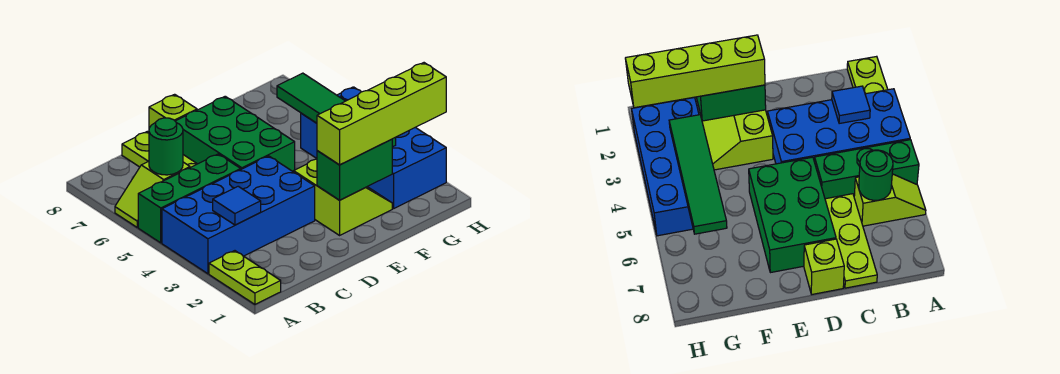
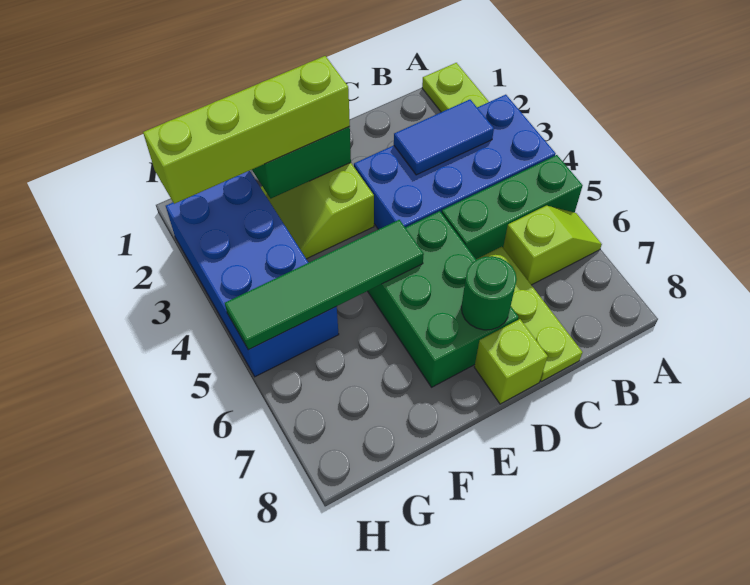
blue tile B3 level 2 -> blue tile B3:C3 level 2
green round brick B6 level 2 -> green round brick D7 level 2
green tile G3:G6 level 2 -> green tile E5:H5 level 2

